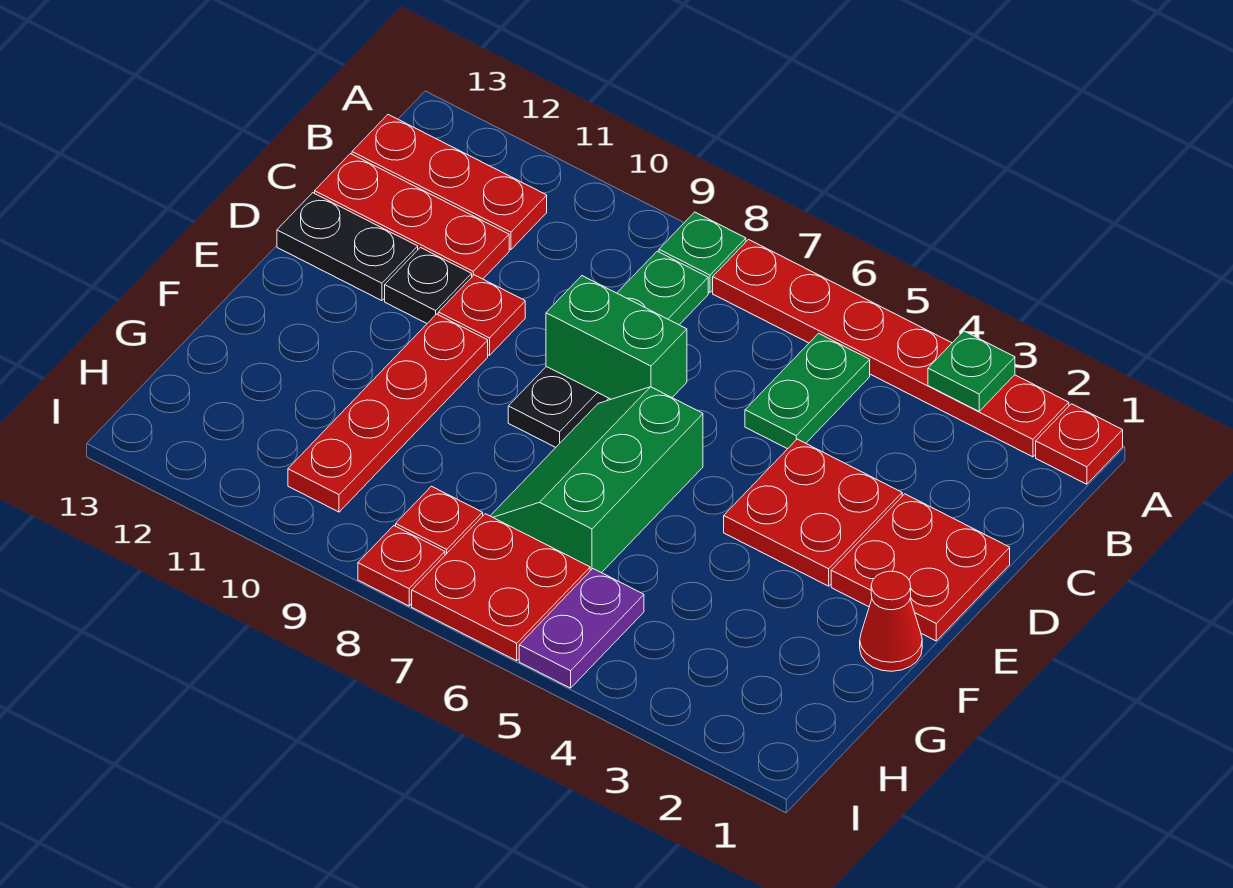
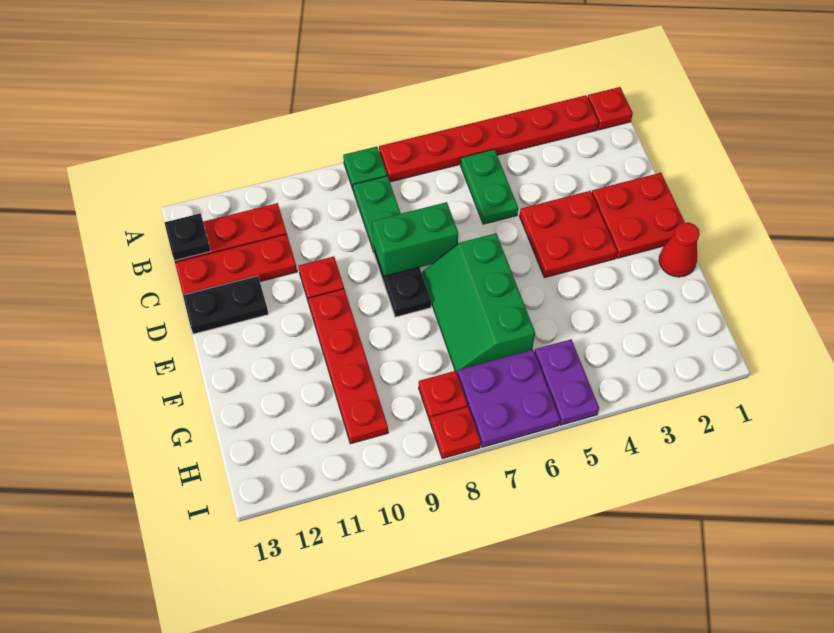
green plate A3 level 2 -> none
black plate D11 level 1 -> black plate B13 level 2
red plate H6:I7 level 1 -> purple plate H6:I7 level 1

